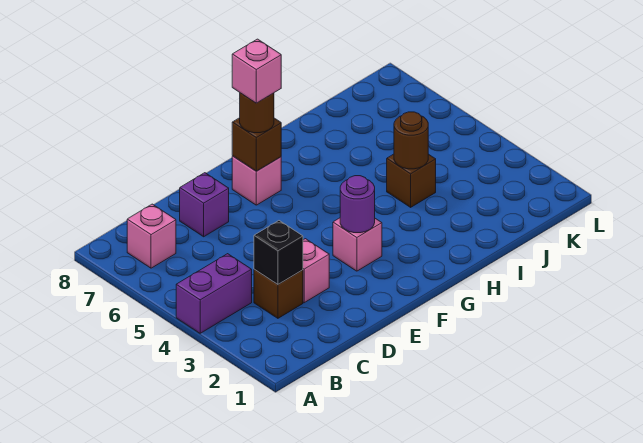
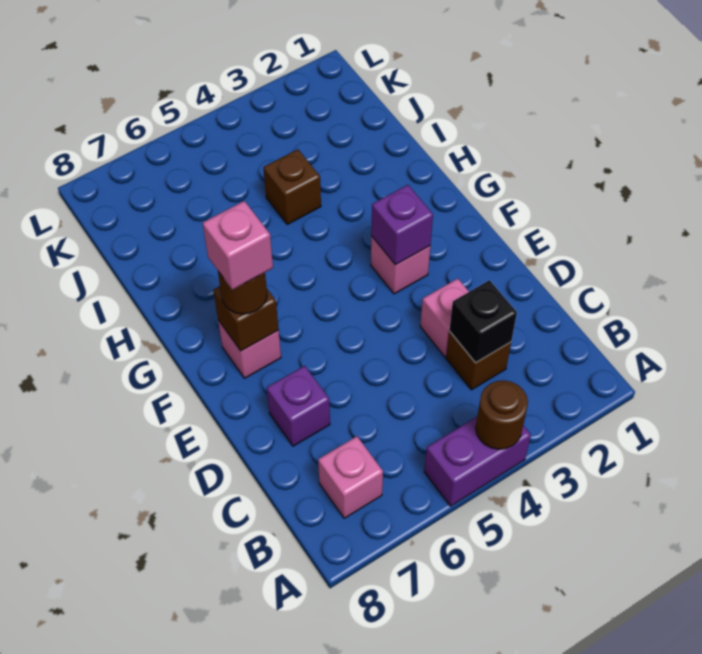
purple brick A4:B4 level 1 -> purple brick A4:A5 level 1
purple round brick F3 level 2 -> purple brick F3 level 2
brown round brick I4 level 2 -> brown round brick A4 level 2

